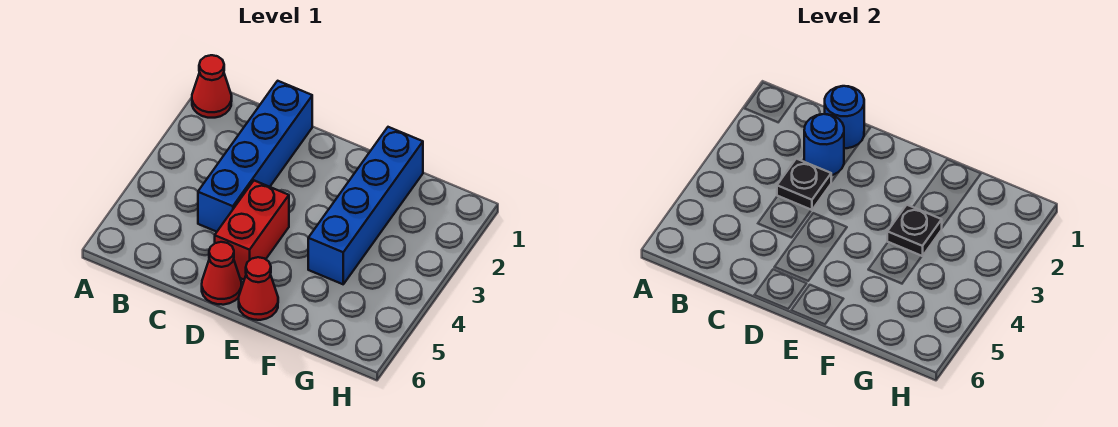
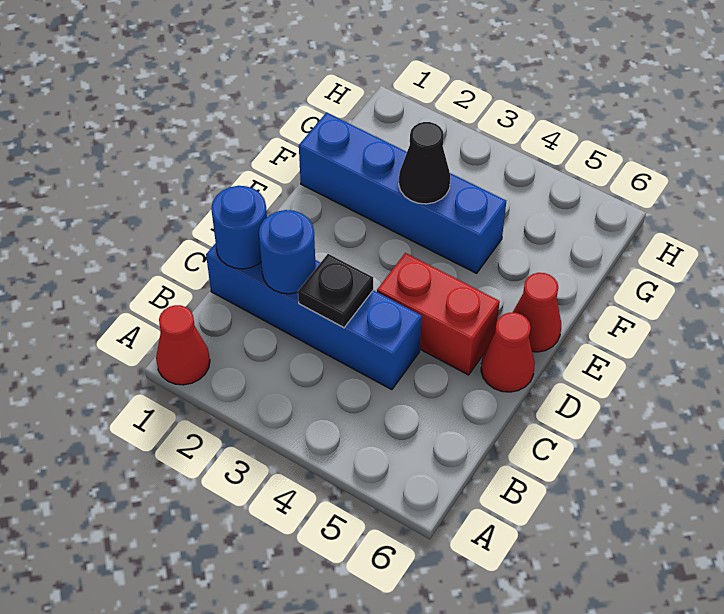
black plate F3 level 2 -> black cone F3 level 2

